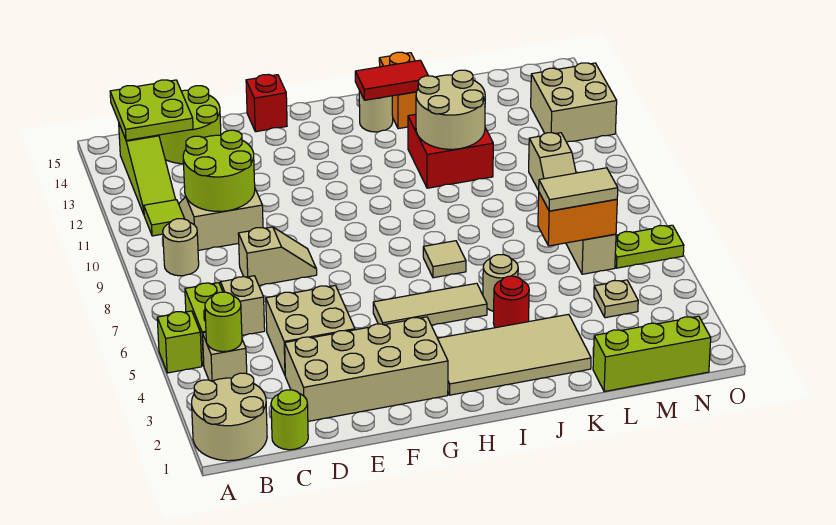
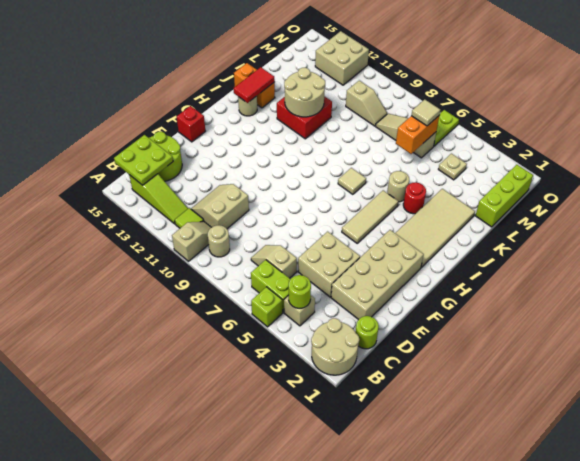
lime round brick C10:D11 level 2 -> none
tan slope D8:E8 level 1 top D -> tan slope A10:B10 level 1 top A
tan tile L6:M6 level 3 -> tan tile M6 level 3

